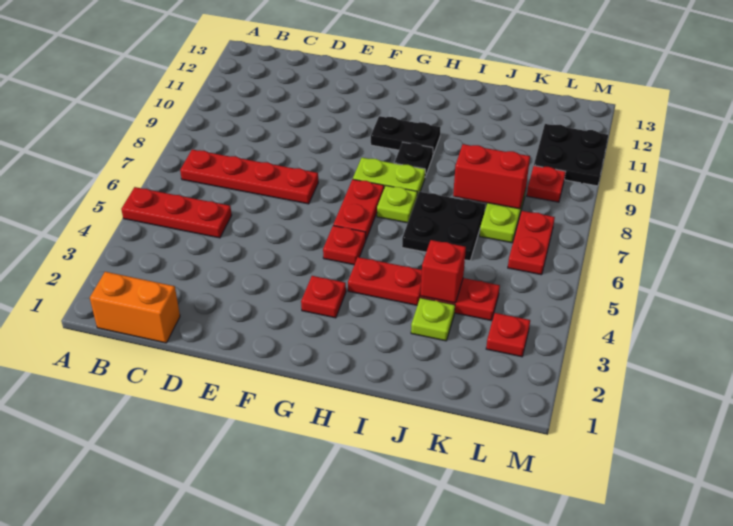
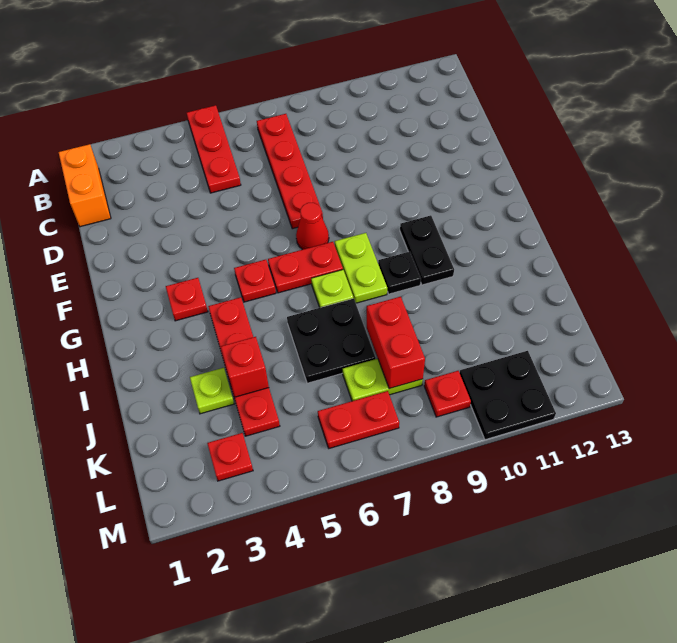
none -> red cone F7 level 1

